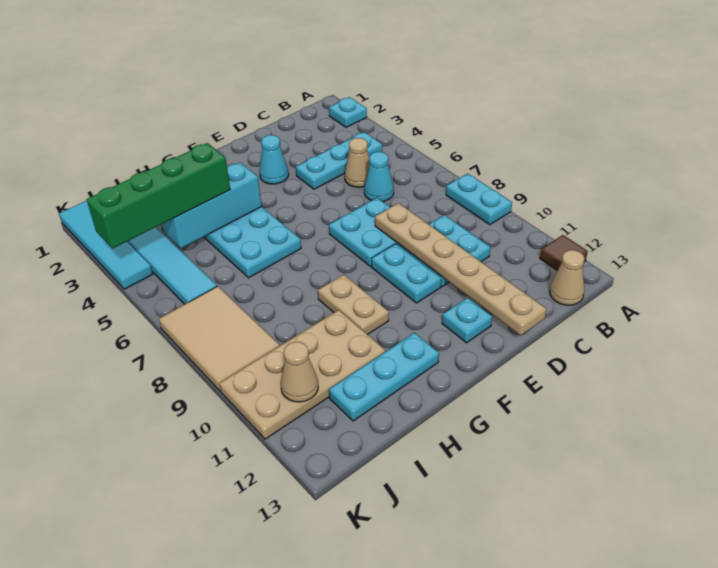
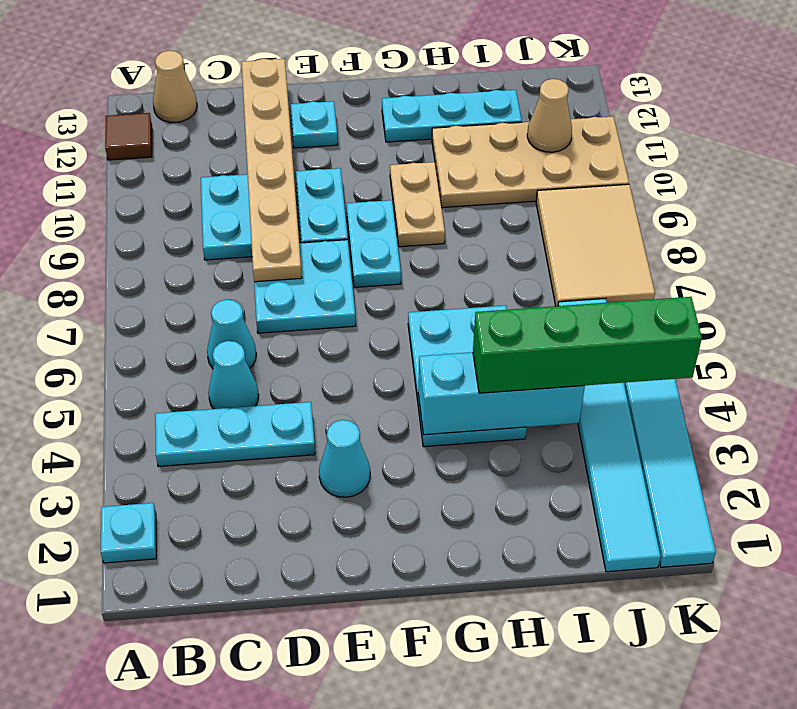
cyan plate A8:A9 level 1 -> cyan plate F8:F9 level 1
tan cone C5 level 1 -> cyan cone C5 level 1

